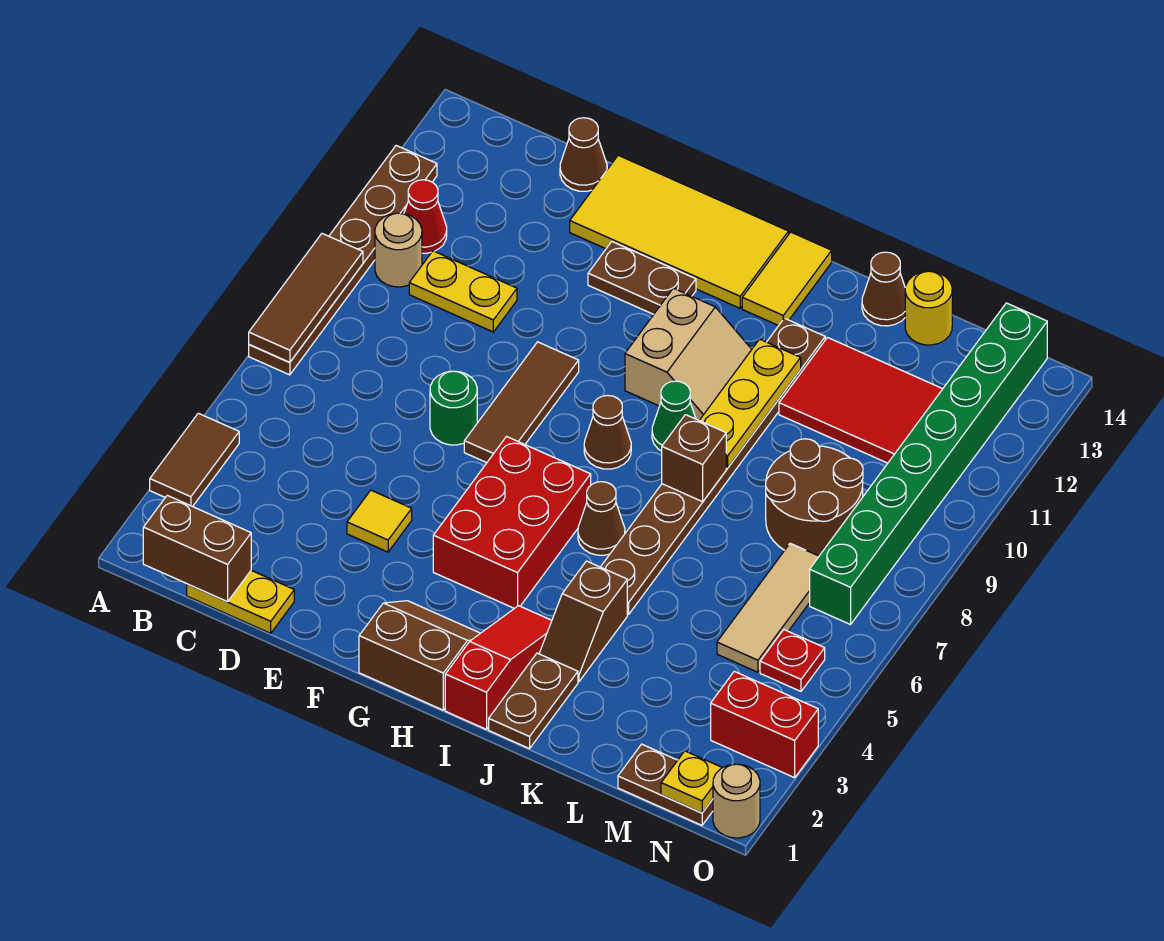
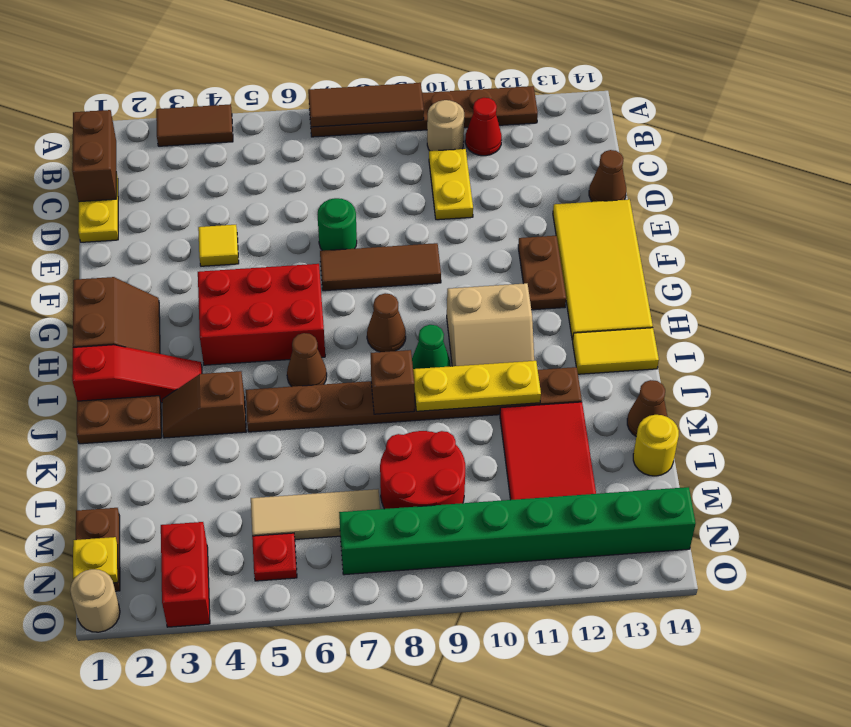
brown round brick L8:M9 level 1 -> red round brick L8:M9 level 1

